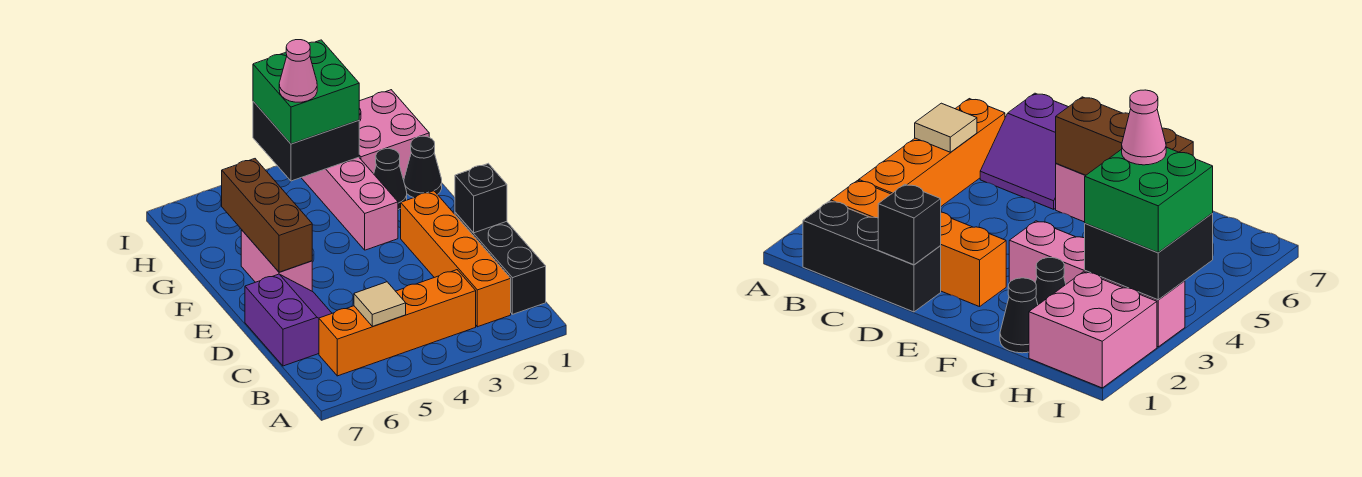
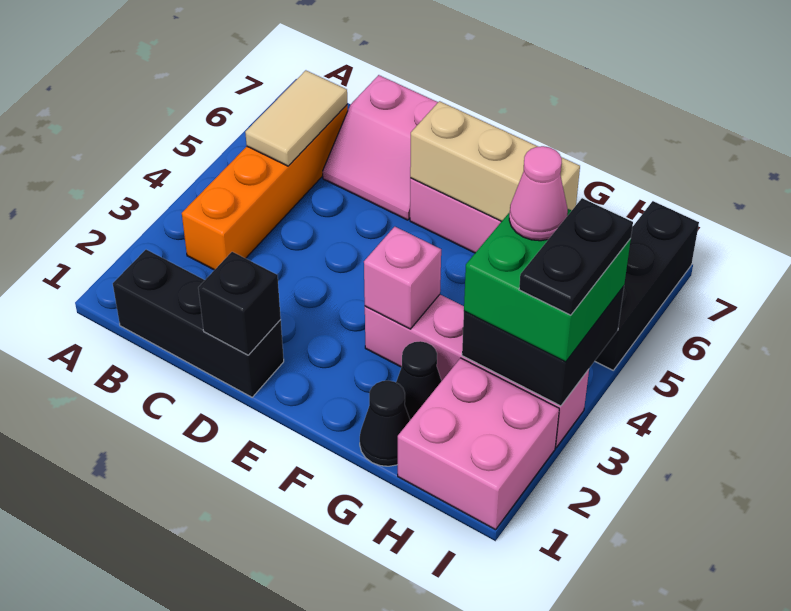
orange brick B2:E2 level 1 -> none
tan tile B5 level 2 -> tan tile B5:B6 level 2
purple slope C6:D7 level 1 top 7 -> pink slope C6:D7 level 1 top 7
brown brick E6:G6 level 2 -> tan brick E6:G6 level 2
none -> pink brick F3 level 2
none -> black plate I3:I4 level 4
none -> black brick I5:I7 level 1

